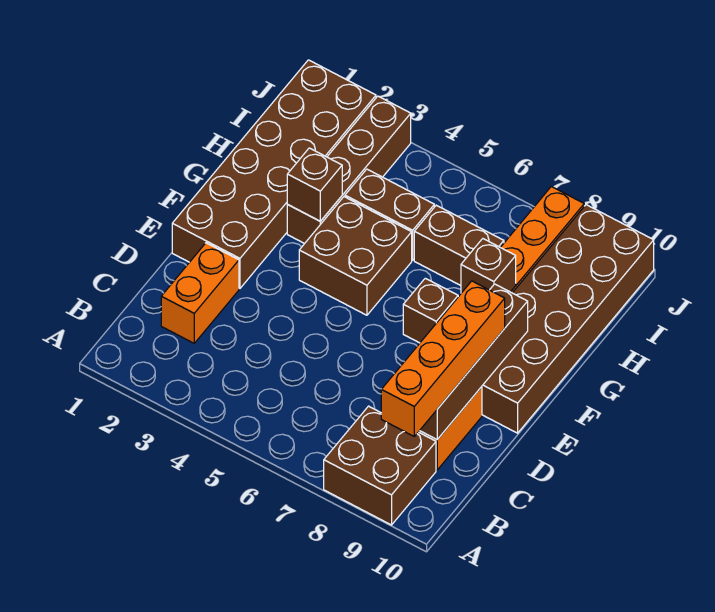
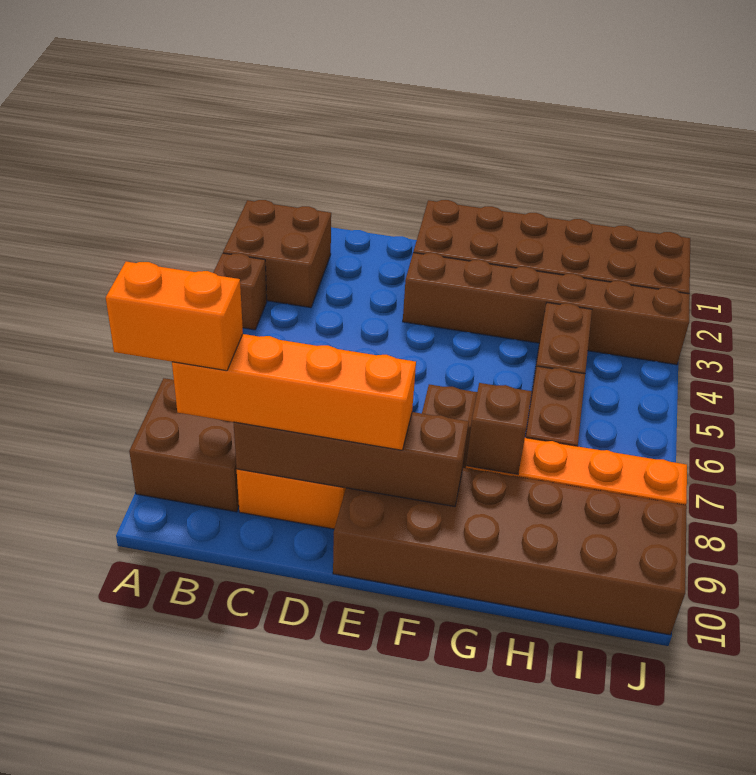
orange brick C2:D2 level 1 -> orange brick A9:B9 level 4
brown brick F4:G5 level 1 -> brown brick A2:B3 level 1
brown brick G3:J3 level 1 -> brown brick E3:J3 level 1
brown brick G3 level 2 -> brown brick A4 level 1

